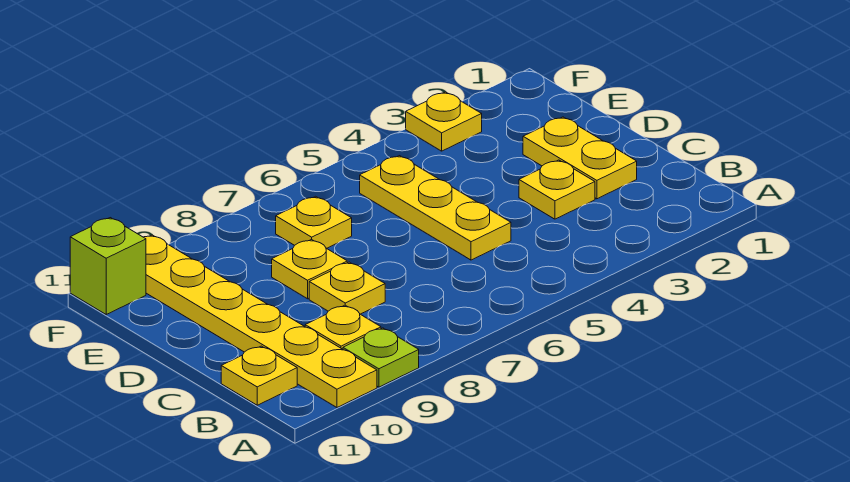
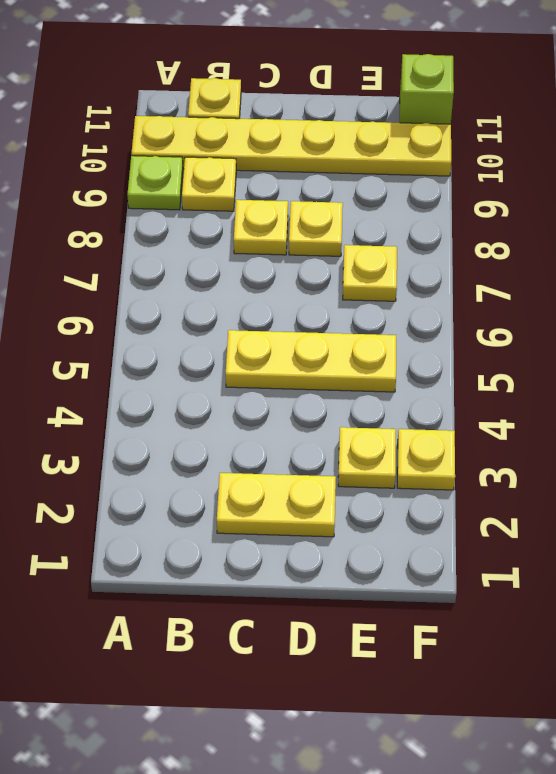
yellow plate C3 level 1 -> yellow plate E3 level 1

